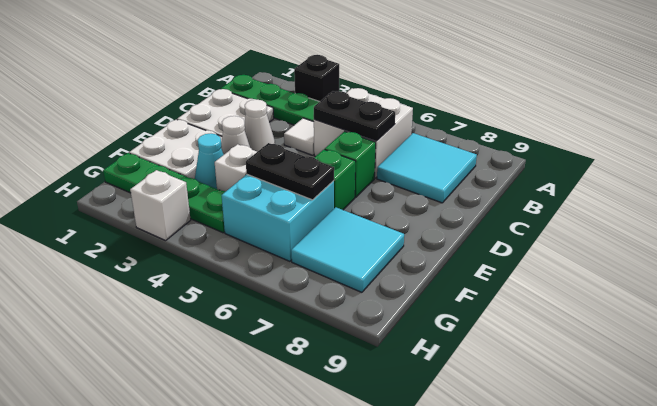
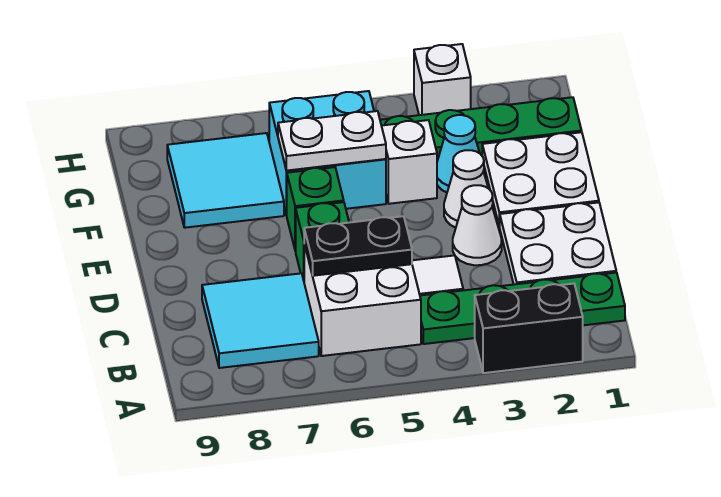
black brick A3 level 1 -> black brick A2:A3 level 1
black plate F5:F6 level 2 -> white plate F5:F6 level 2

